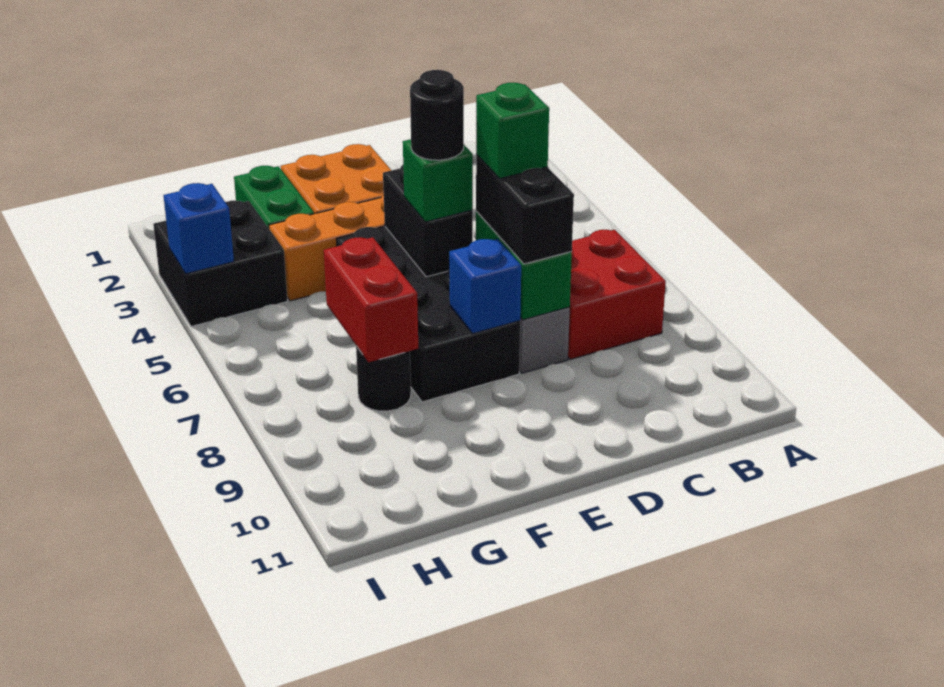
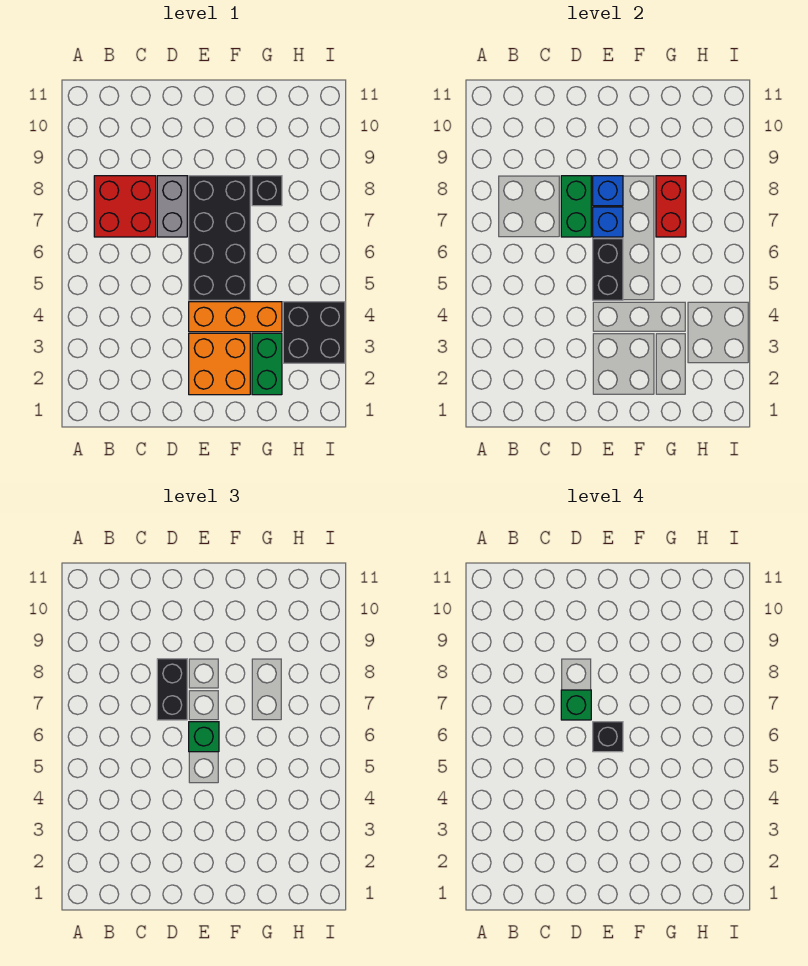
black round brick E6 level 4 -> black brick E6 level 4
black round brick G8 level 1 -> black brick G8 level 1
blue brick I4 level 2 -> blue brick E7 level 2

